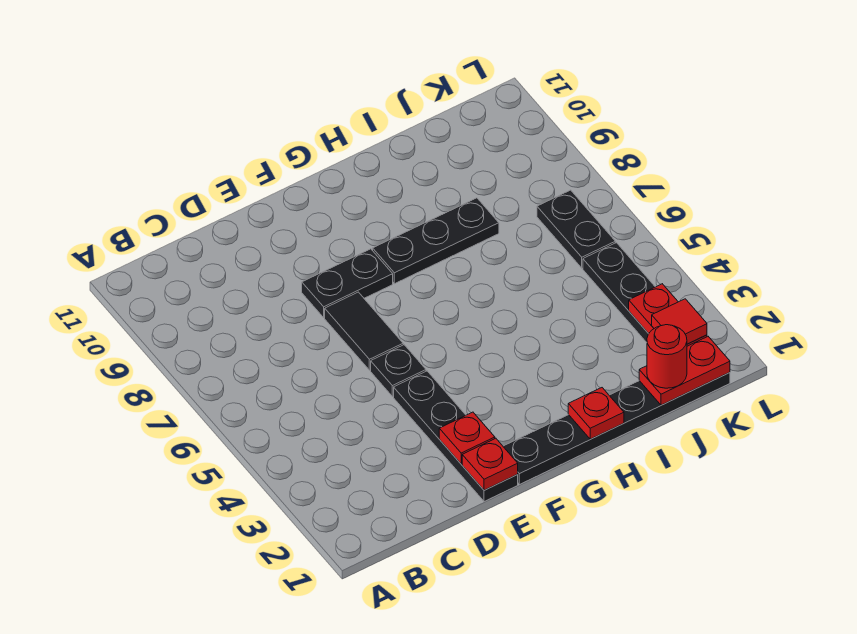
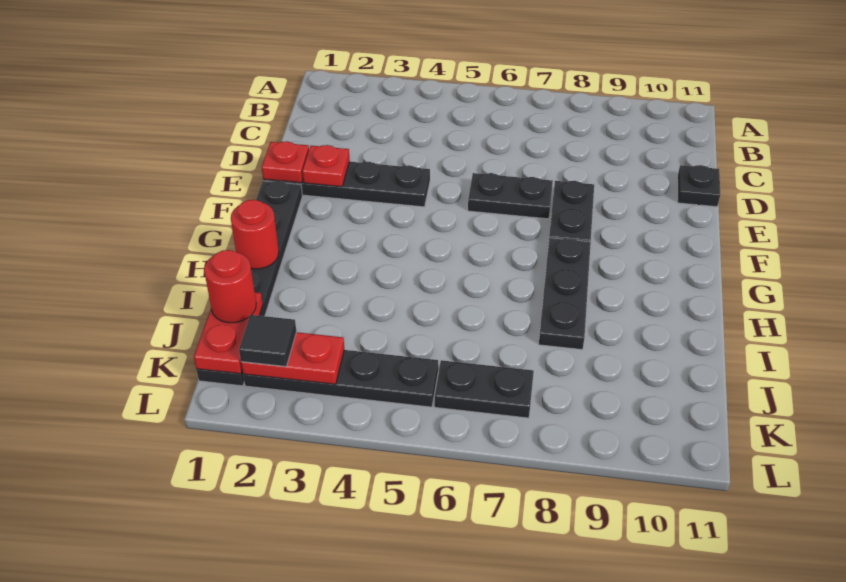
black plate E5 level 1 -> black plate D11 level 1
black tile E6:E7 level 1 -> black plate E6:E7 level 1
red plate H1 level 2 -> red round brick H1 level 2
red tile K2 level 3 -> black tile K2 level 3

